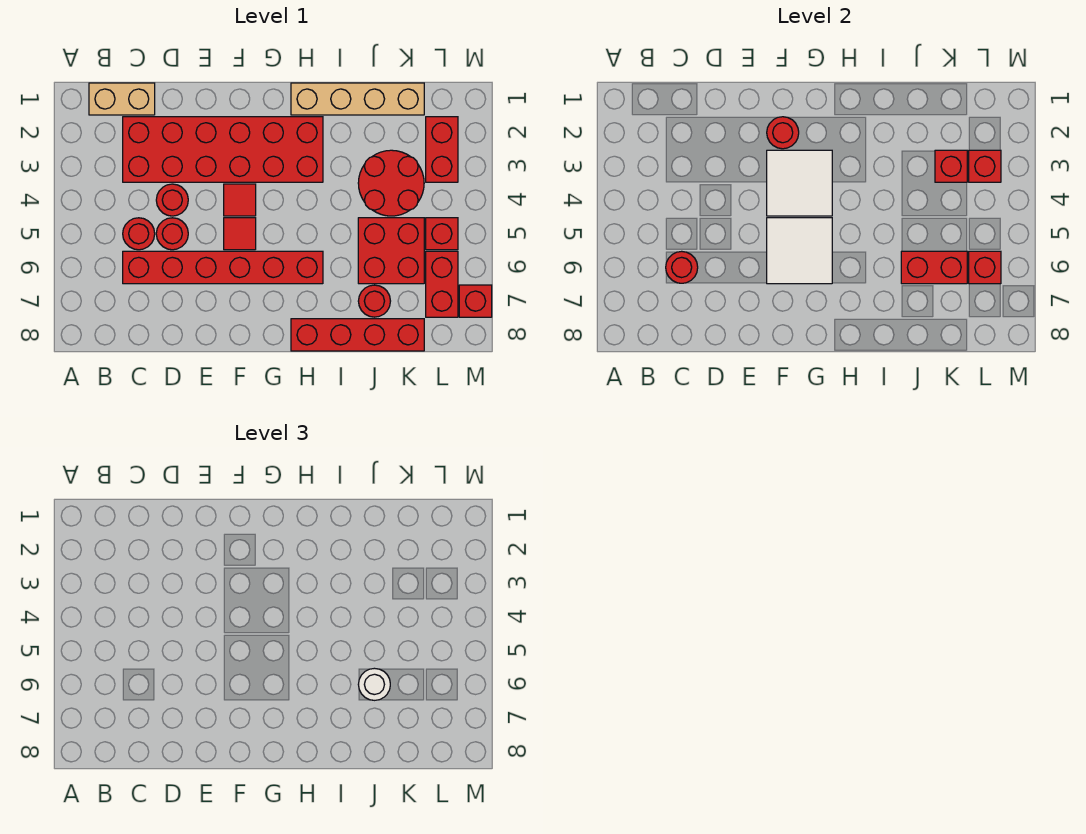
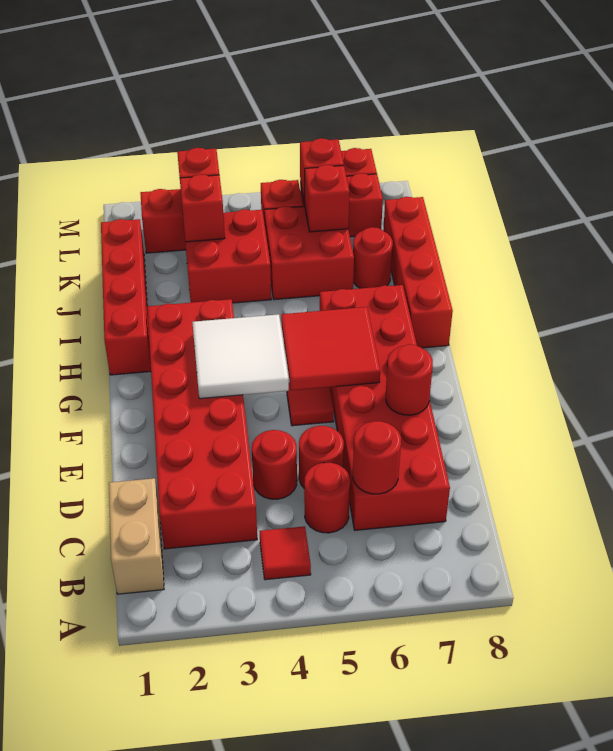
red brick C6:H6 level 1 -> red brick C6:H7 level 1
red round brick F2 level 2 -> red round brick E7 level 2
red tile F4 level 1 -> red tile B4 level 1
white tile F5:G6 level 2 -> red tile F5:G6 level 2
tan brick H1:K1 level 1 -> red brick H1:K1 level 1
red round brick J3:K4 level 1 -> red brick J3:K4 level 1
red brick J6:K6 level 2 -> red brick K6 level 2
white round brick J6 level 3 -> none

